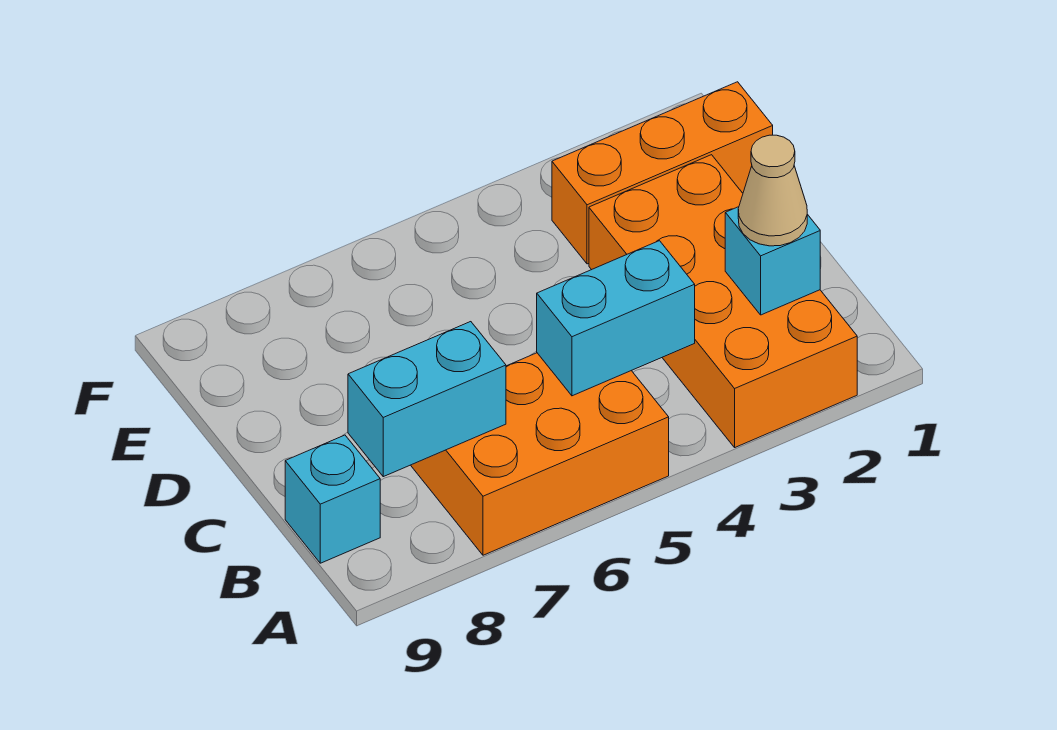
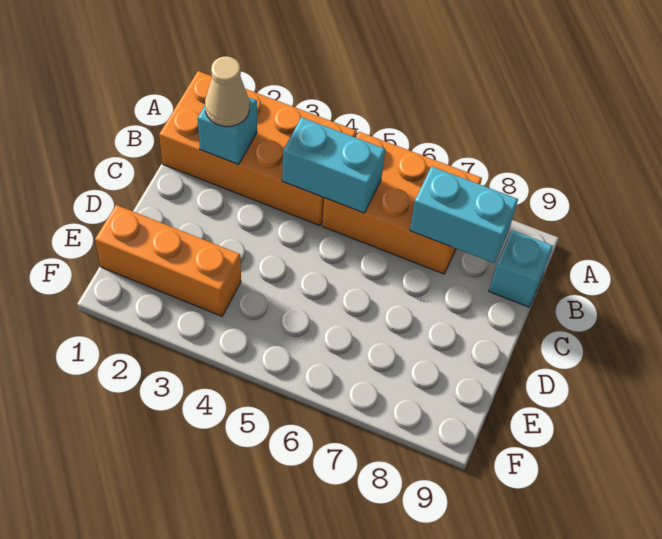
orange brick A2:D3 level 1 -> orange brick A1:B4 level 1

